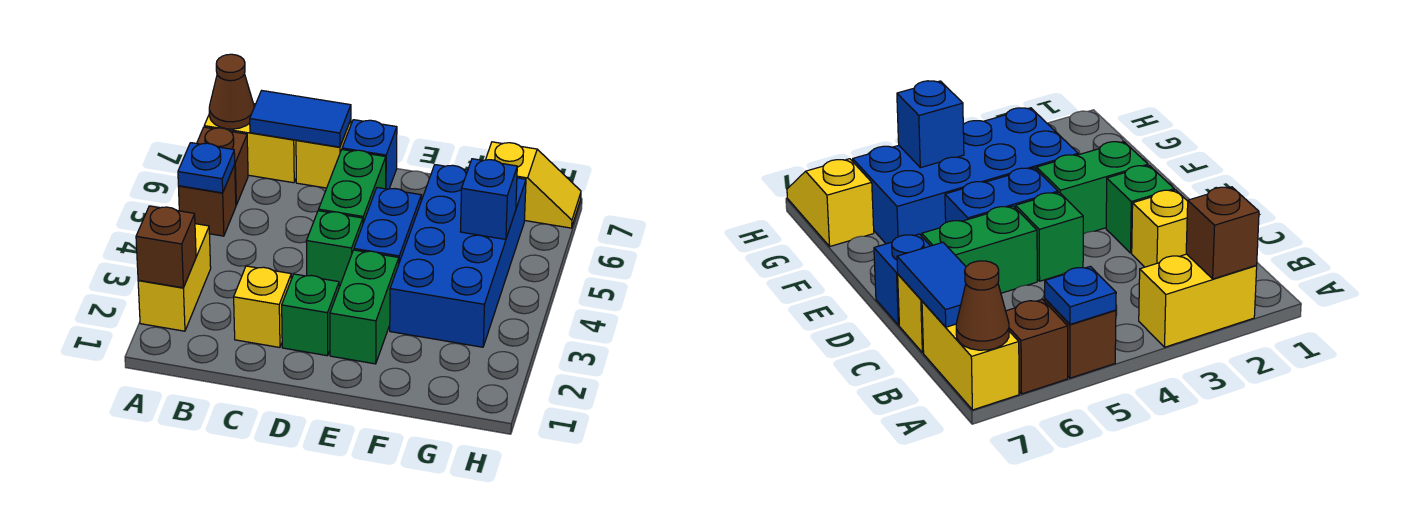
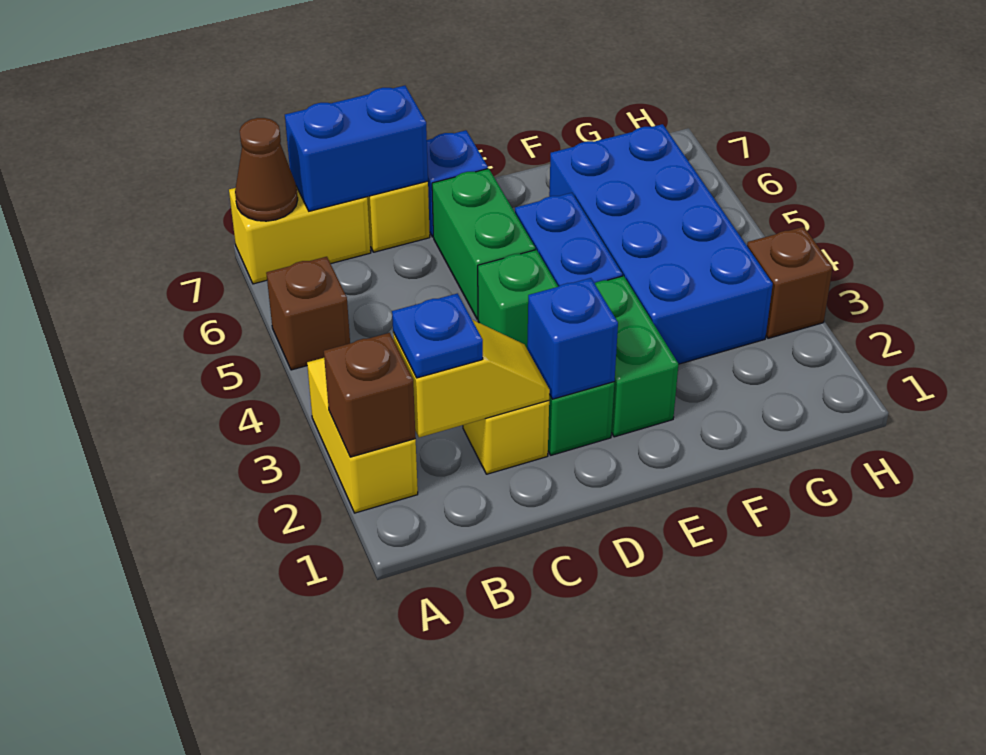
blue plate A5 level 2 -> blue plate B2 level 3
brown brick A6 level 1 -> brown brick H3 level 1
blue tile B7:C7 level 2 -> blue brick B7:C7 level 2
blue brick G5 level 2 -> blue brick D2 level 2
yellow slope G7:H7 level 1 top G -> yellow slope B2:C2 level 2 top B

